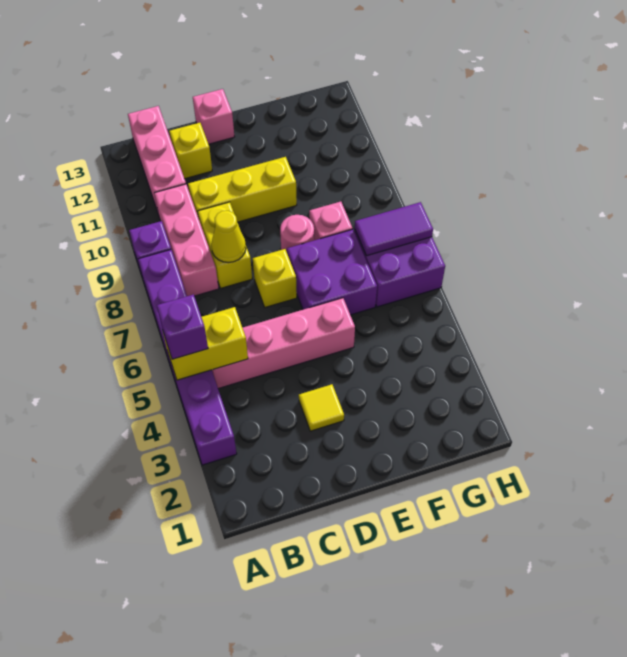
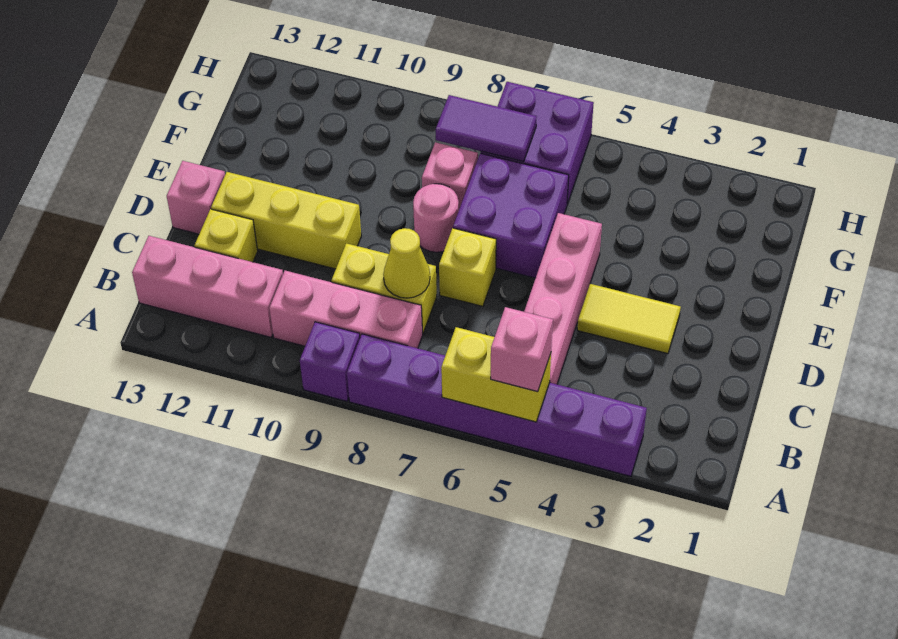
yellow brick A5:B5 level 2 -> yellow brick A5:A6 level 2
purple brick A5 level 3 -> pink brick A5 level 3
yellow brick C10:E10 level 1 -> yellow brick D10:D12 level 1
yellow tile D3 level 1 -> yellow tile D3:D4 level 1
purple tile G7:H7 level 2 -> purple tile G7:G8 level 2

